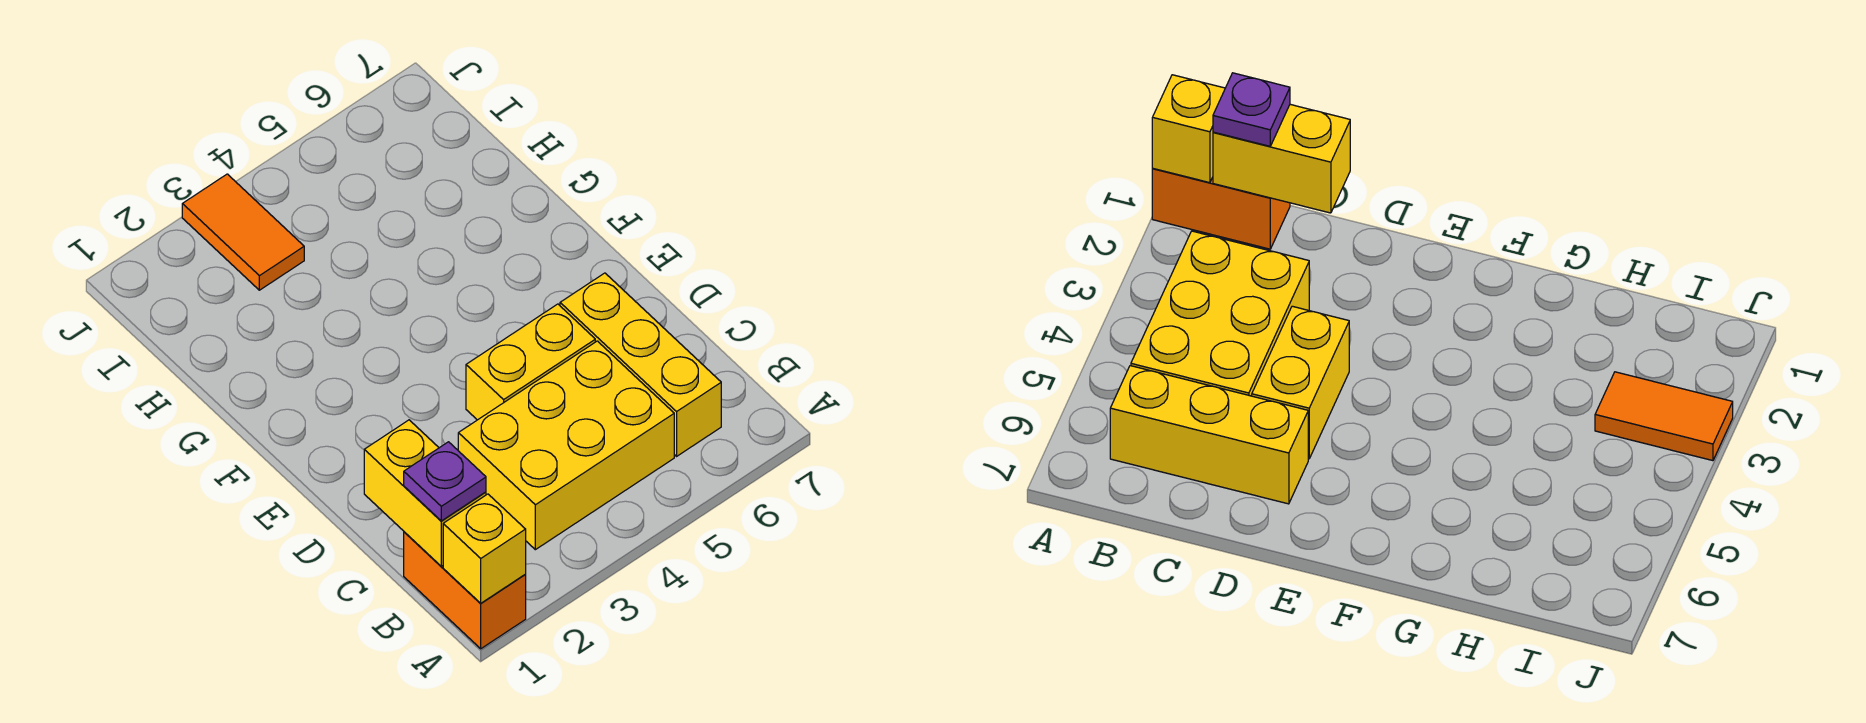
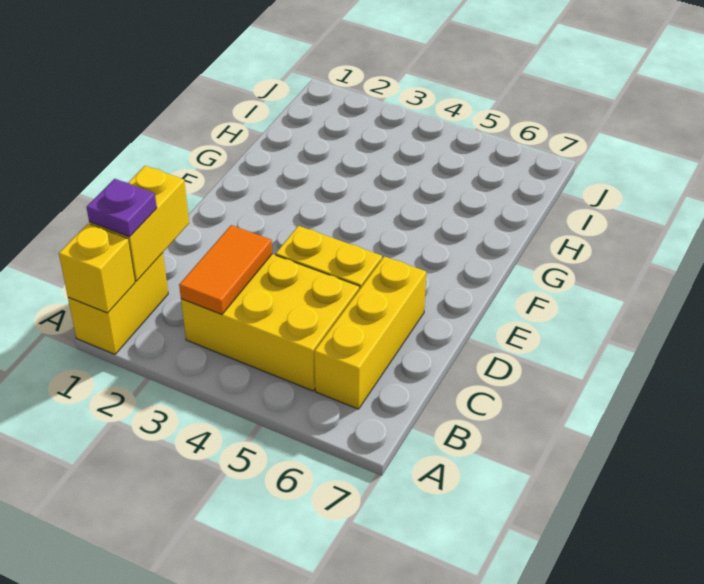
orange brick A1:B1 level 1 -> yellow brick A1:B1 level 1
orange tile I3:J3 level 1 -> orange tile B3:C3 level 2

